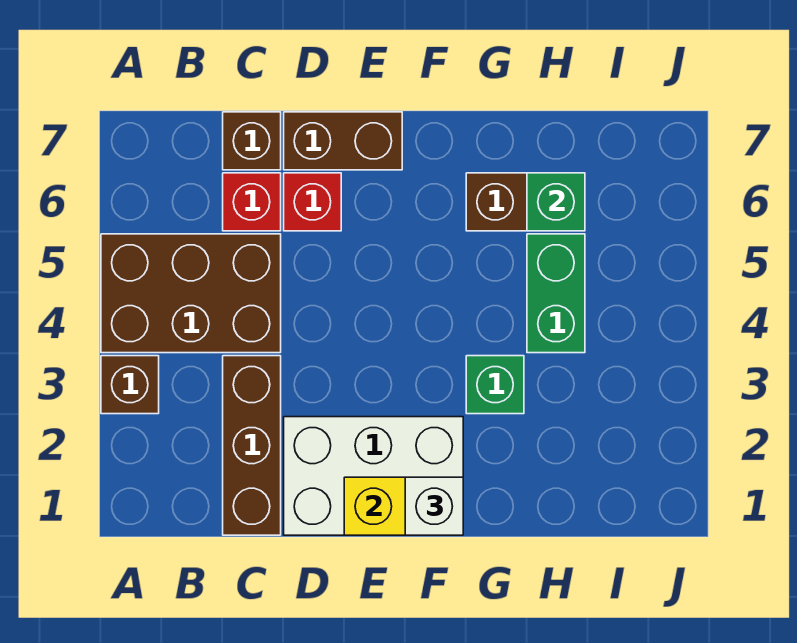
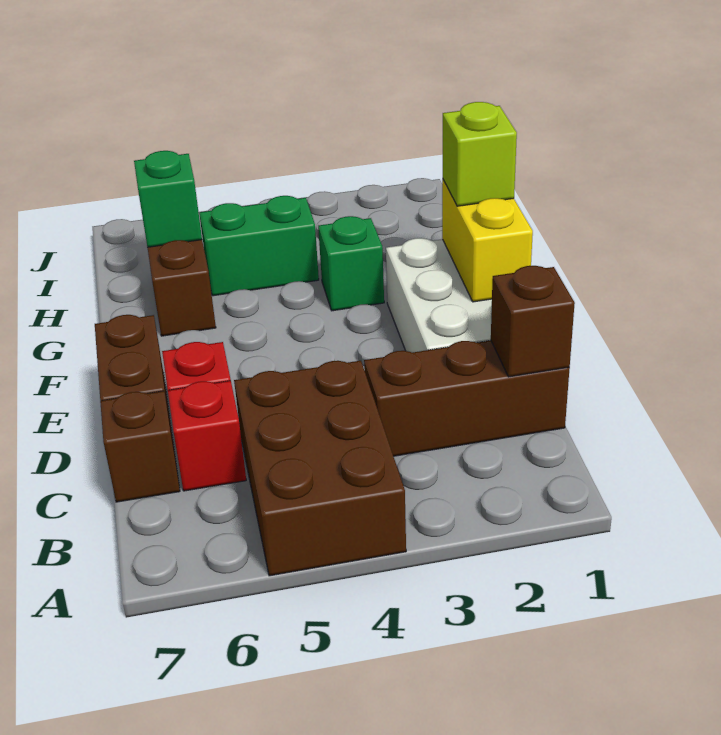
brown brick A3 level 1 -> brown brick C1 level 2
white brick F1 level 3 -> lime brick F1 level 3

